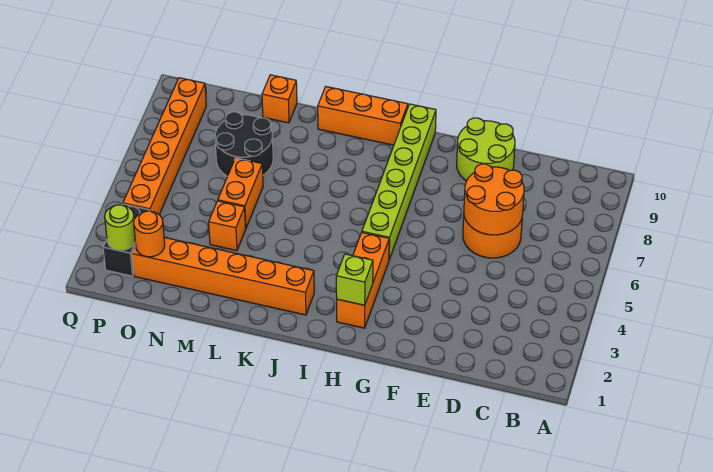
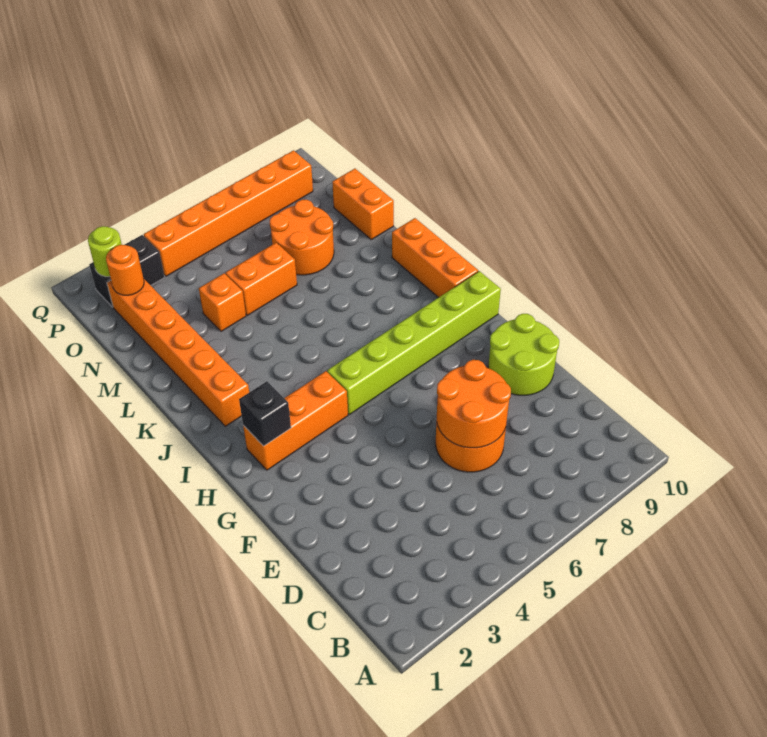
lime brick H2 level 2 -> black brick H2 level 2
black round brick M7:N8 level 1 -> orange round brick M7:N8 level 1
orange brick M10 level 1 -> orange brick M10:N10 level 1

